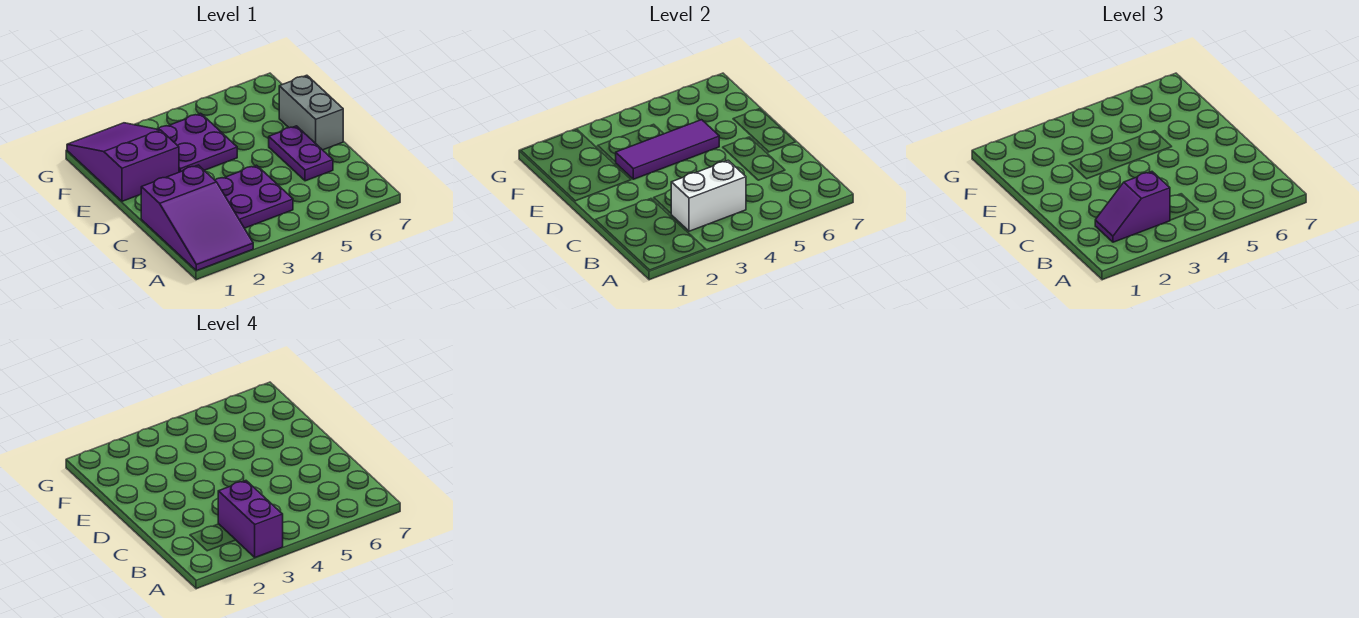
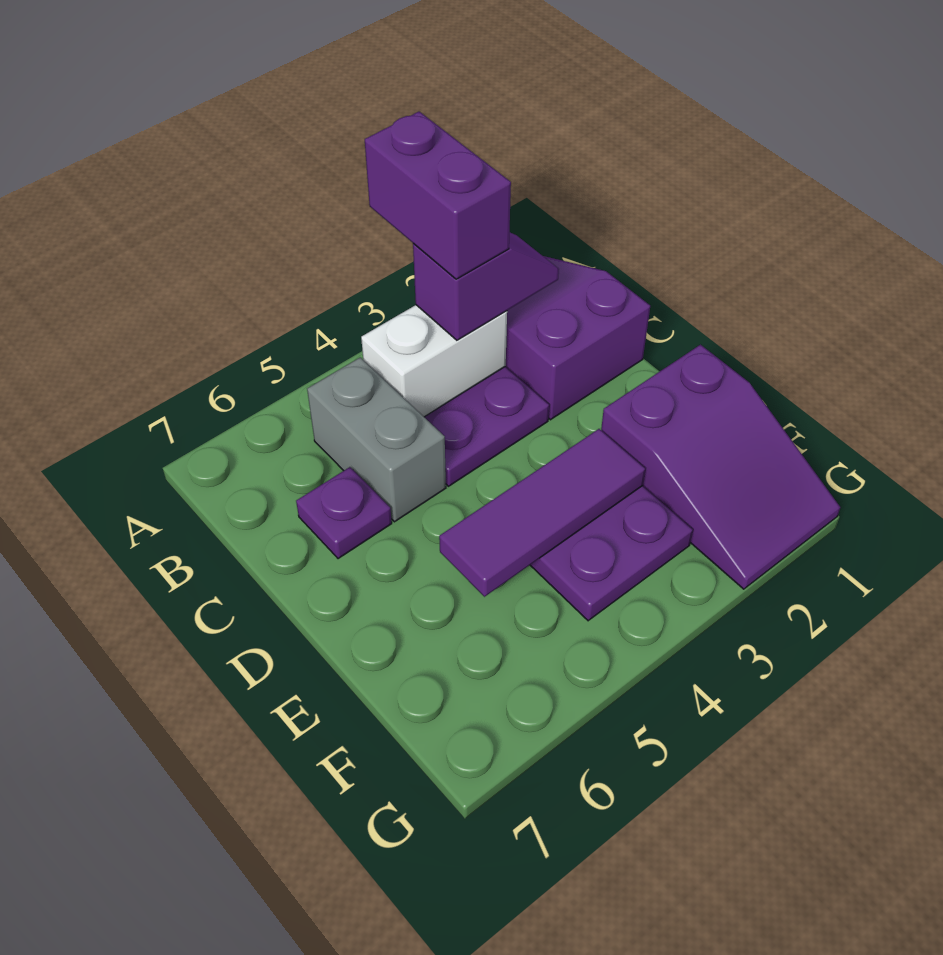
purple plate C6:D6 level 1 -> purple plate C6 level 1
grey brick D7:E7 level 1 -> grey brick B5:C5 level 1

